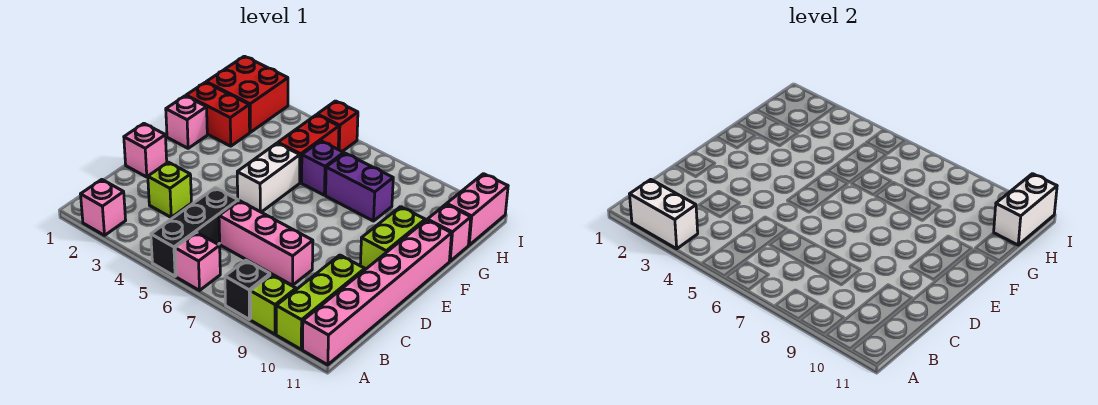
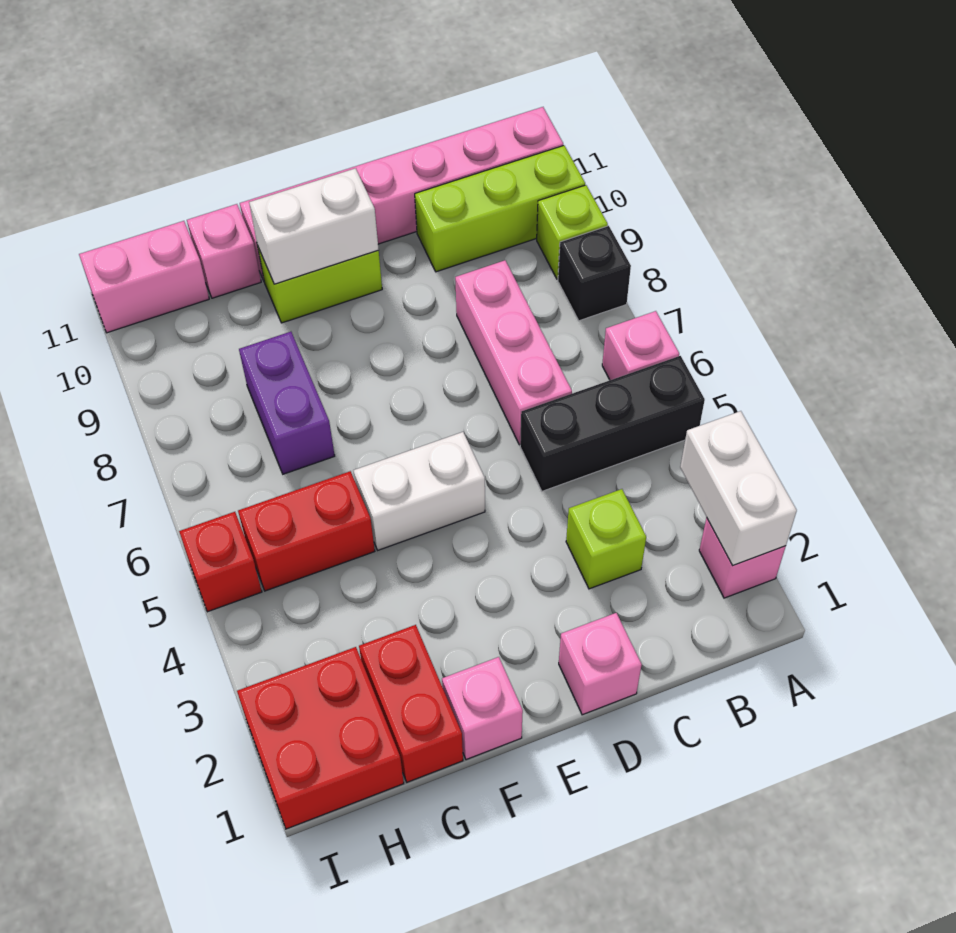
purple brick G6 level 1 -> none
white brick H11:I11 level 2 -> white brick E10:F10 level 2

